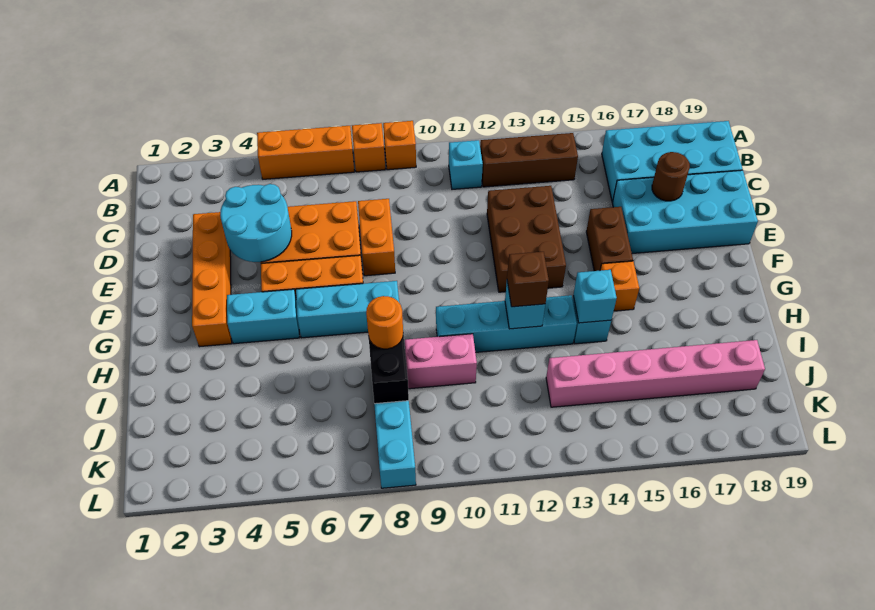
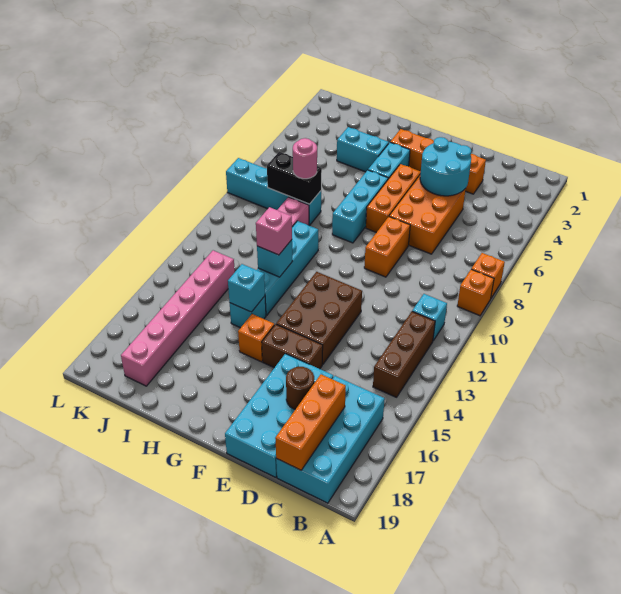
orange brick A5:A7 level 1 -> orange brick C17:C19 level 2
orange brick D8:E8 level 1 -> orange brick E8:E9 level 1
brown brick D12:F13 level 1 -> brown brick E12:F14 level 1
none -> cyan brick H4:I4 level 1
brown brick H12 level 3 -> pink brick H12 level 3
orange round brick I8 level 3 -> pink round brick I8 level 3

